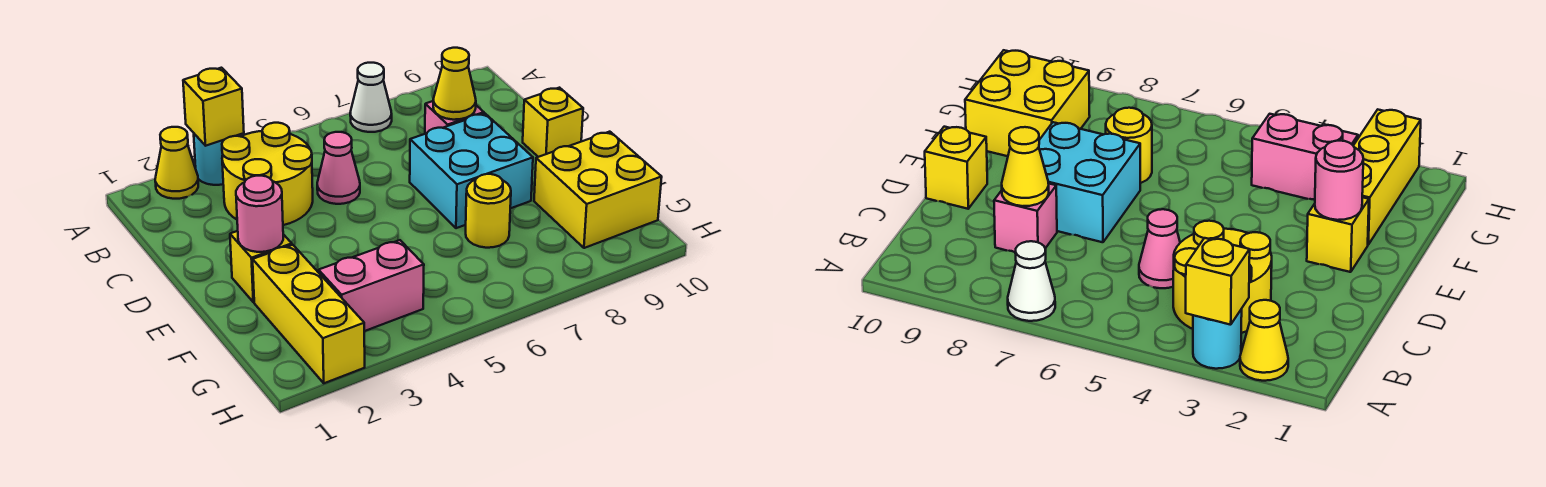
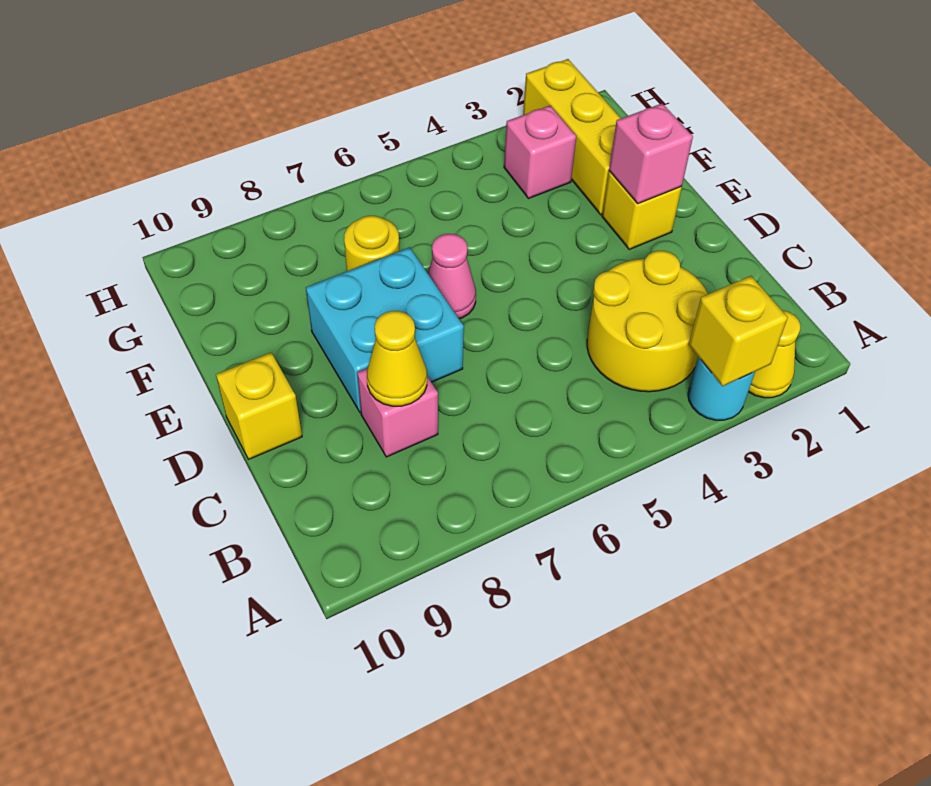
white cone A7 level 1 -> none
pink cone C5 level 1 -> pink cone E6 level 1
pink round brick E2 level 2 -> pink brick E2 level 2
yellow brick F9:G10 level 1 -> none
pink brick G3:G4 level 1 -> pink brick G3 level 1

